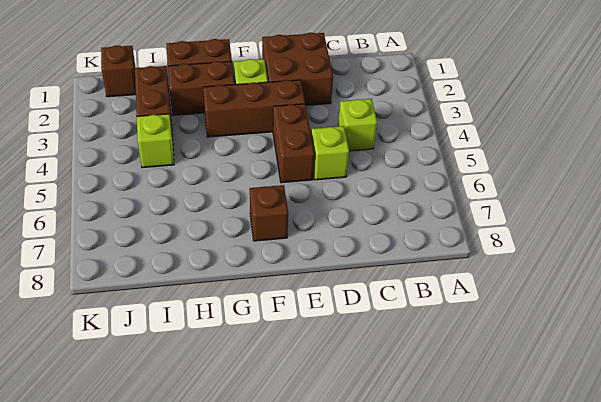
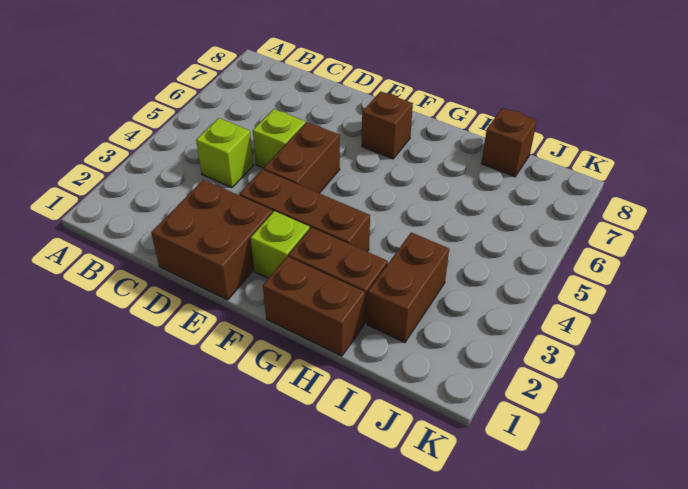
lime brick I4 level 1 -> none
brown brick J1 level 1 -> brown brick I8 level 1

